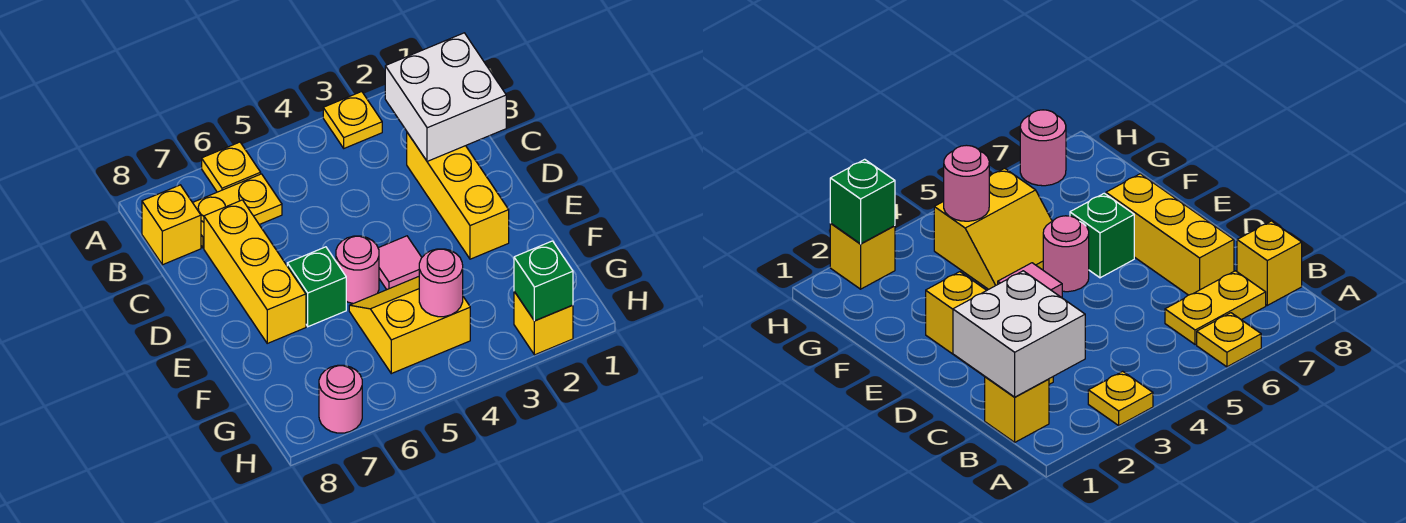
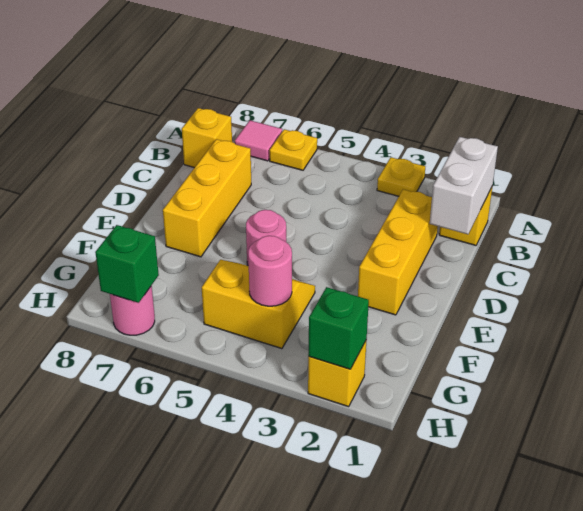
white brick B1:C2 level 2 -> white brick B1:C1 level 2
yellow plate B6:B7 level 1 -> none
pink tile E4 level 1 -> pink tile A7 level 1
green brick E6 level 1 -> green brick H7 level 2

